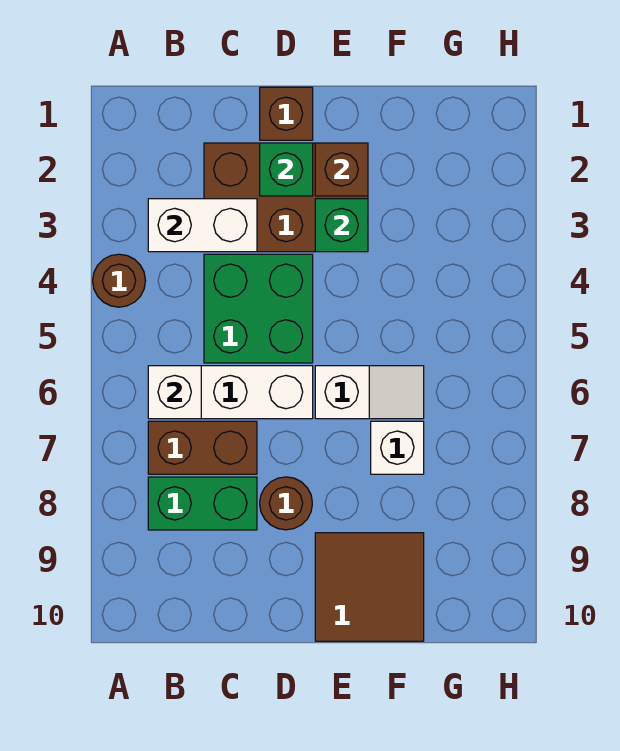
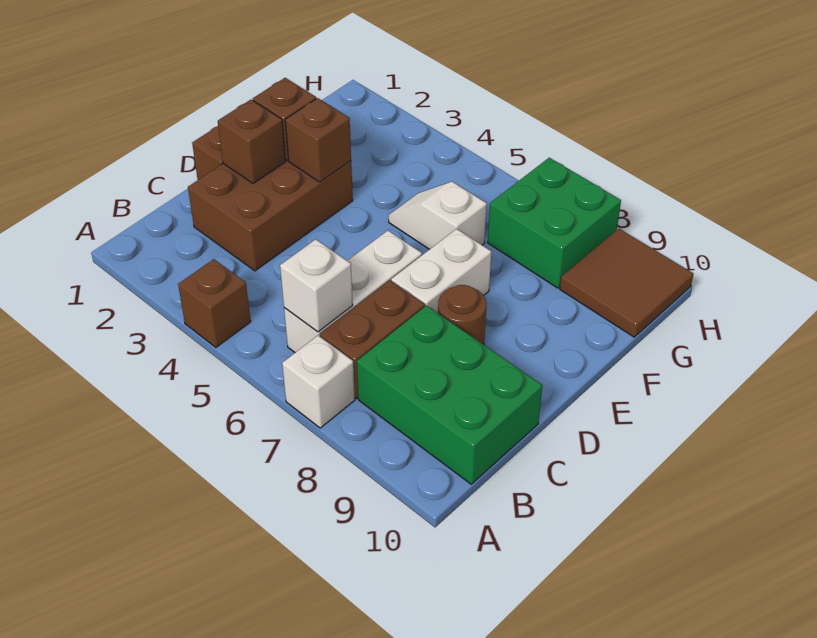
brown round brick A4 level 1 -> brown brick A4 level 1
white brick B3:C3 level 2 -> white brick D7:E7 level 1
green brick B8:C8 level 1 -> green brick B8:C10 level 1
green brick C4:D5 level 1 -> green brick G7:H8 level 1
green brick D2 level 2 -> brown brick D2 level 2
green brick E3 level 2 -> brown brick E3 level 2
white slope E6:F6 level 1 top E -> white slope F5:F6 level 1 top 6
brown tile E9:F10 level 1 -> brown tile G9:H10 level 1
white brick F7 level 1 -> white brick A7 level 1

